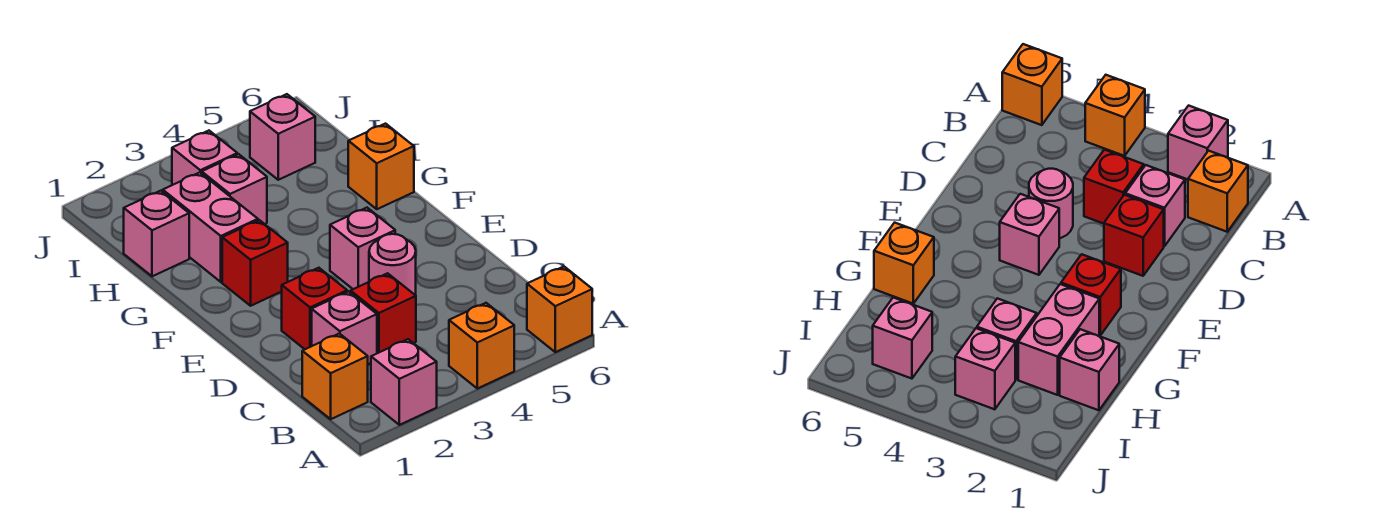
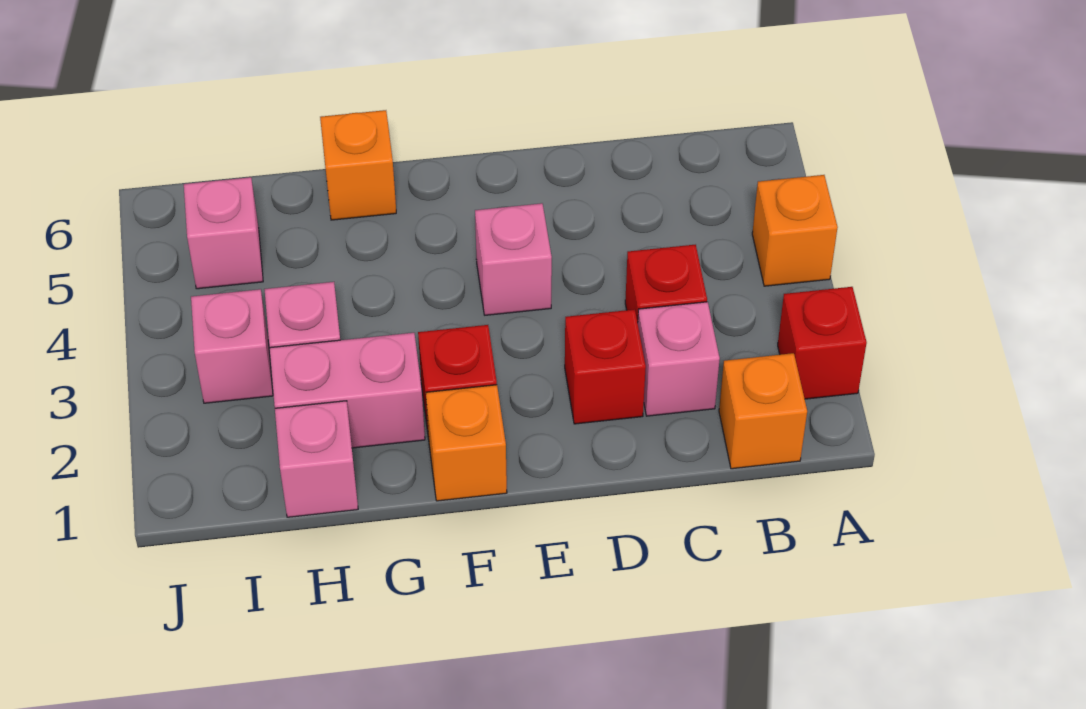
pink brick A2 level 1 -> red brick A2 level 1
orange brick A6 level 1 -> orange brick F1 level 1
pink round brick D4 level 1 -> none

